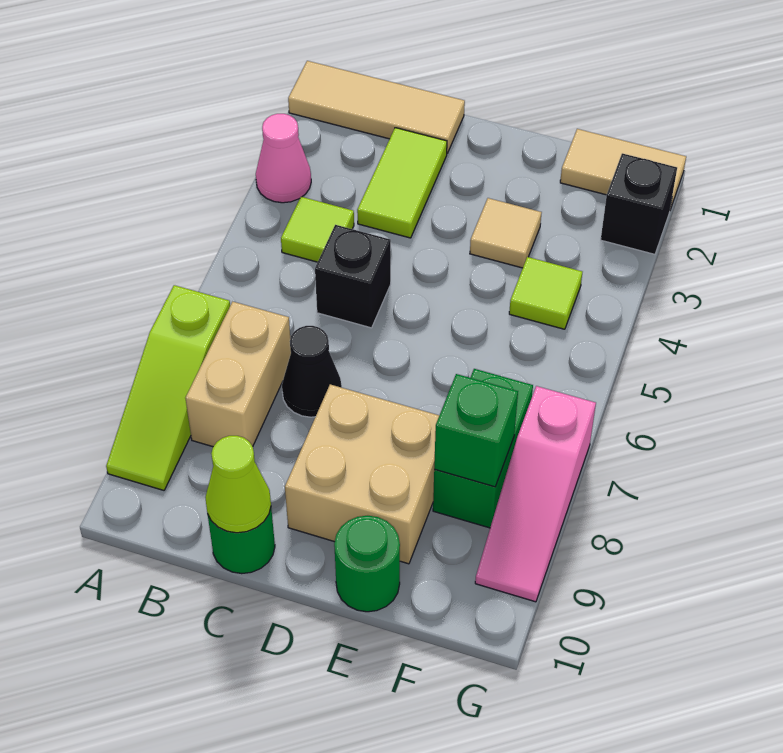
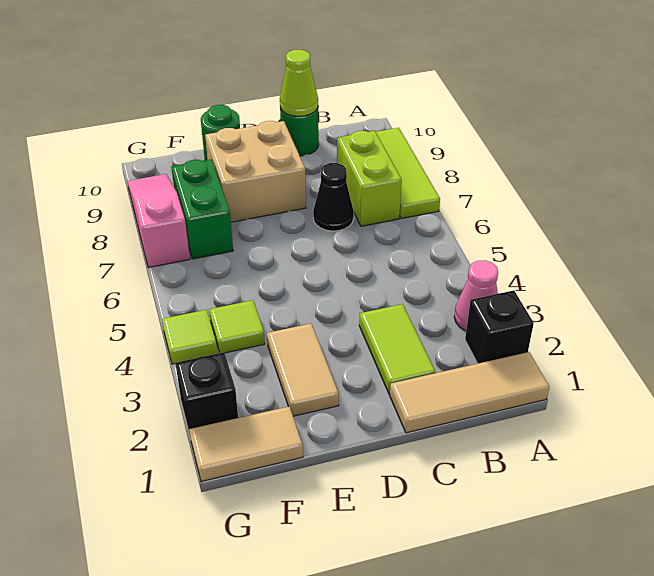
lime slope A7:A9 level 1 top 7 -> lime tile A7:A9 level 1
lime tile B4 level 1 -> lime tile G4 level 1
tan brick B7:B8 level 1 -> lime brick B7:B8 level 1
black brick C5 level 1 -> black brick A2 level 1
tan tile E3 level 1 -> tan tile E2:E3 level 1
green brick F8 level 2 -> none

